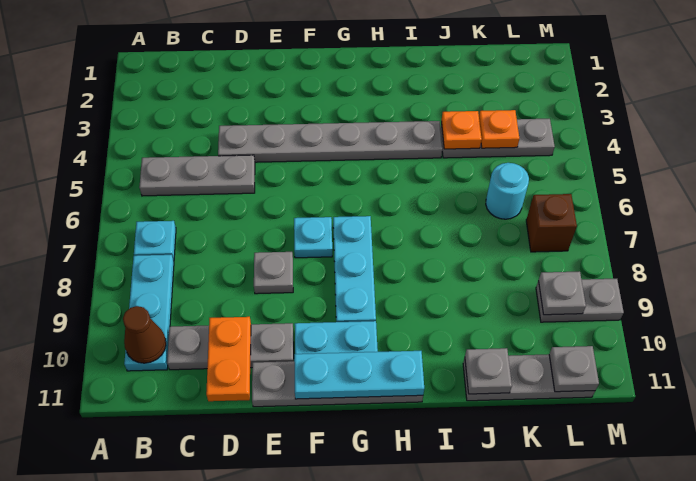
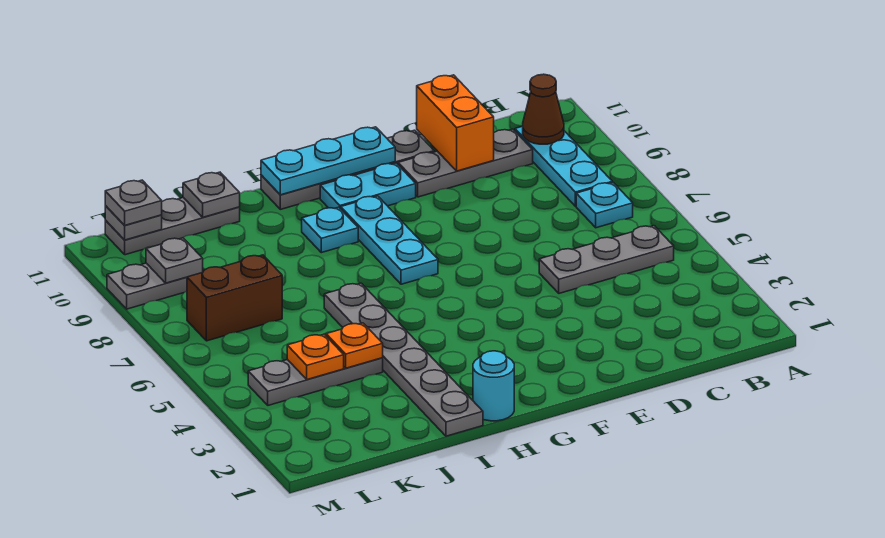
grey plate D4:I4 level 1 -> grey plate I1:I6 level 1
orange plate D10:D11 level 2 -> orange brick D10:D11 level 2
grey plate E8 level 1 -> grey plate L11 level 3
cyan plate F7 level 1 -> cyan plate H9 level 1
cyan round brick K6 level 1 -> cyan round brick H1 level 1
brown brick L7 level 1 -> brown brick K7:L7 level 1

